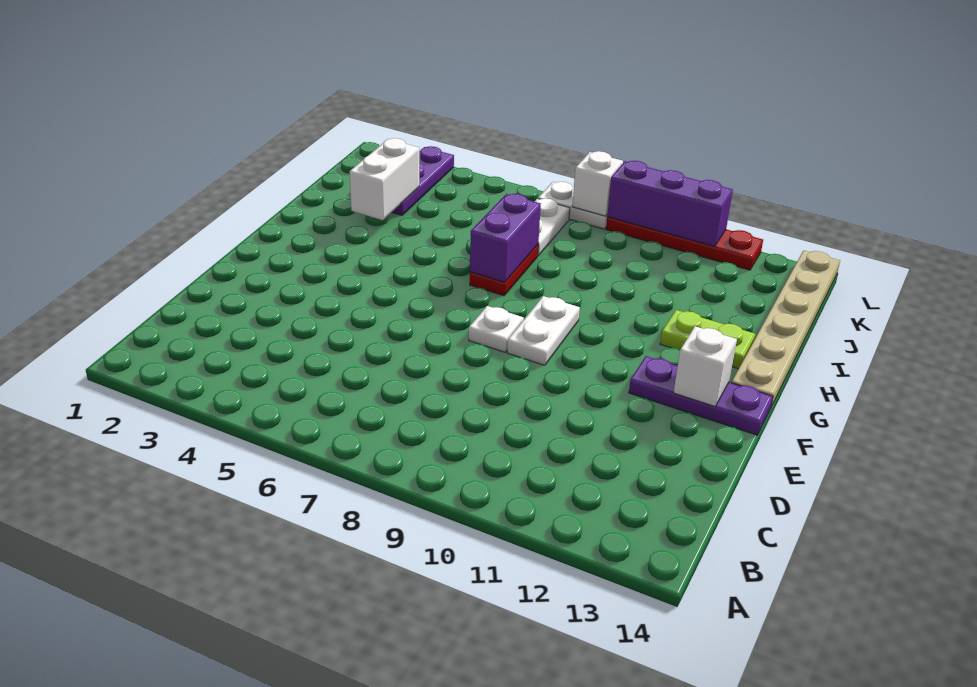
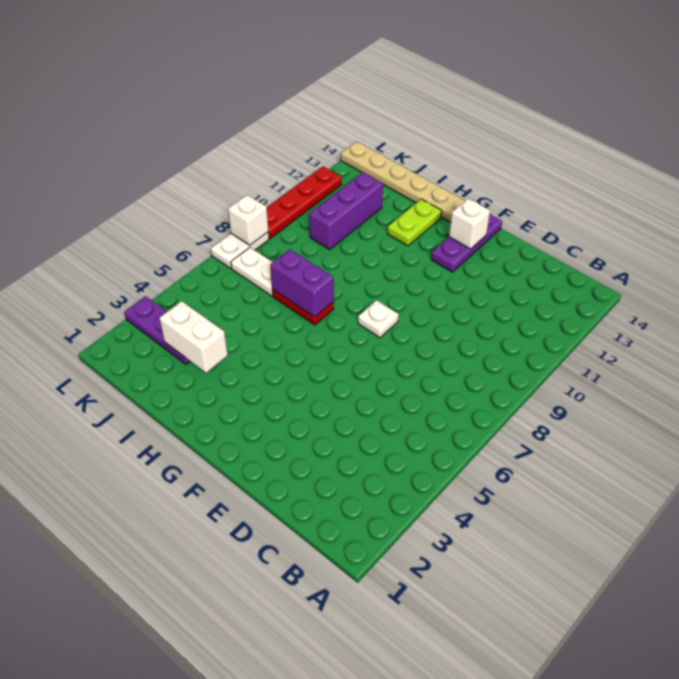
white plate F9:G9 level 1 -> none
purple brick L9:L11 level 2 -> purple brick J10:J12 level 1

